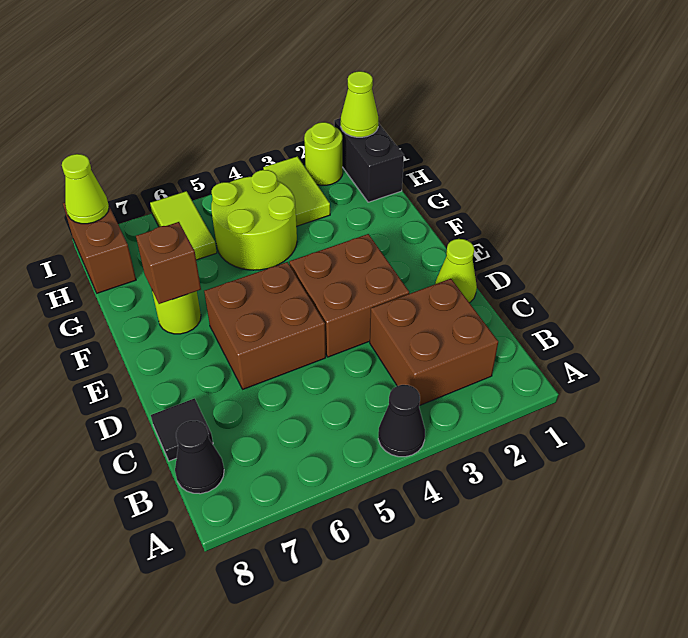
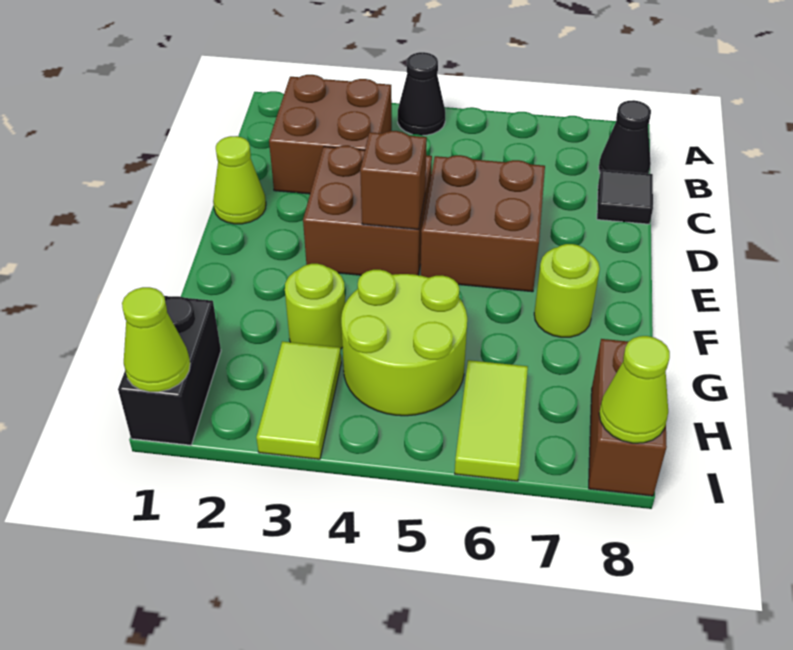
brown brick F7 level 2 -> brown brick E4 level 2
lime round brick I2 level 1 -> lime round brick G3 level 1

